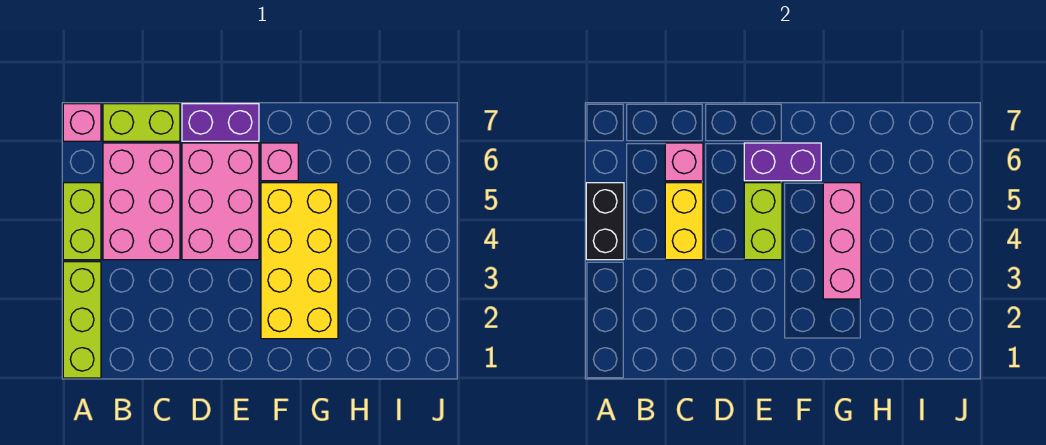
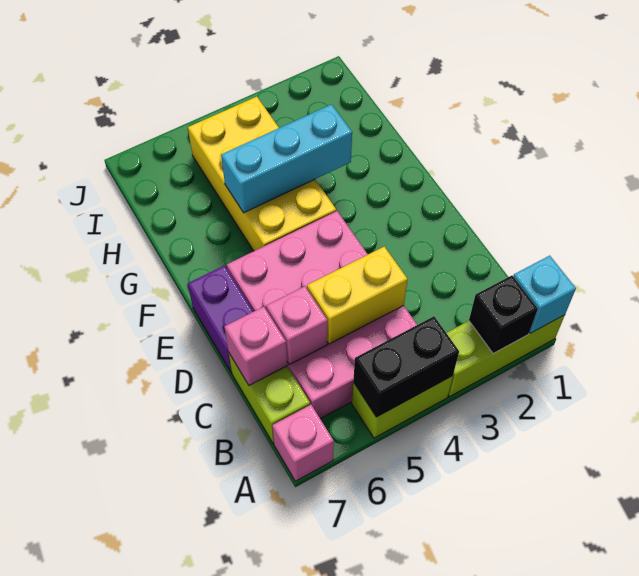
none -> cyan brick A1 level 2
none -> black brick A2 level 2
lime brick E4:E5 level 2 -> none
purple brick E6:F6 level 2 -> none
yellow brick F2:G5 level 1 -> yellow brick F4:I5 level 1
pink brick F6 level 1 -> pink brick C7 level 2
pink brick G3:G5 level 2 -> cyan brick G3:G5 level 2

